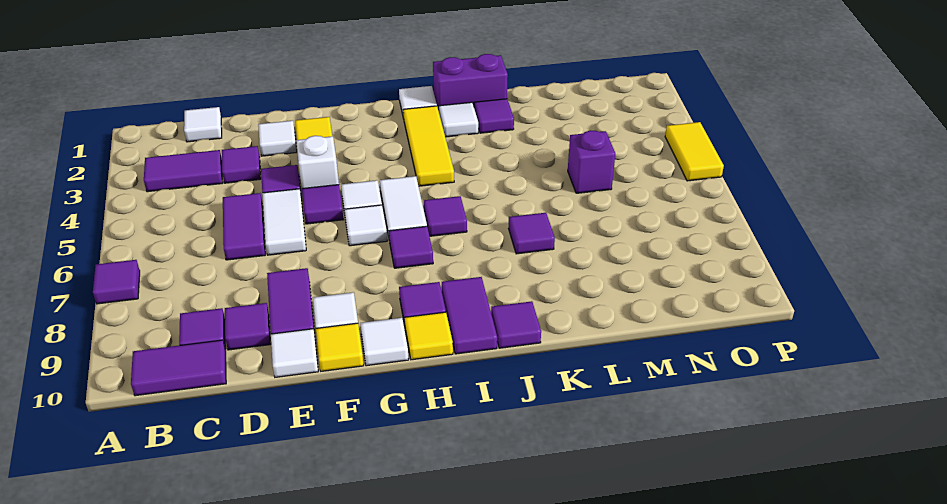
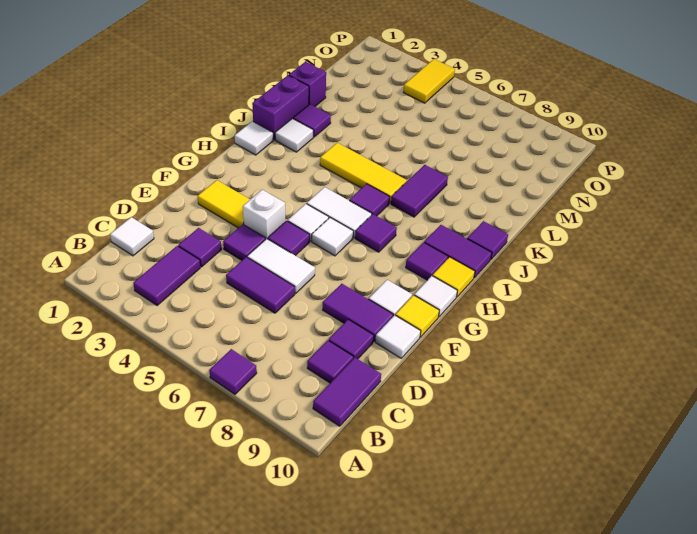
white tile E2 level 1 -> none
yellow tile I2:I4 level 1 -> yellow tile J4:J6 level 1
purple tile K7 level 1 -> purple tile J7:K7 level 1
purple brick M5 level 1 -> purple brick L1 level 1
yellow tile P4:P5 level 1 -> yellow tile O4:P4 level 1

